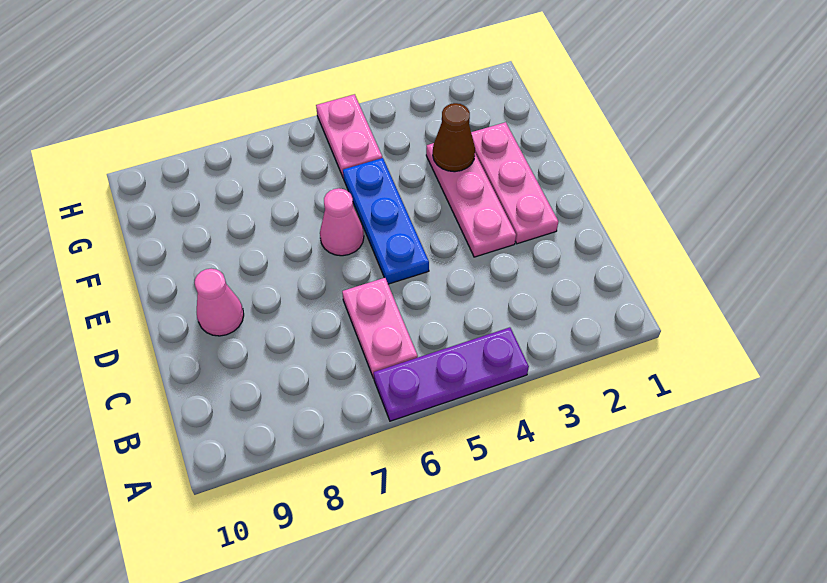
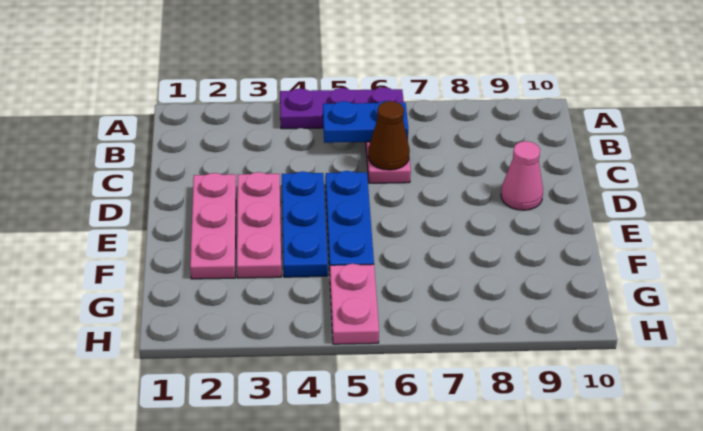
none -> blue plate B5:B6 level 2
none -> blue plate D4:F4 level 1
pink cone E6 level 1 -> none
brown cone F3 level 2 -> brown cone C6 level 2

